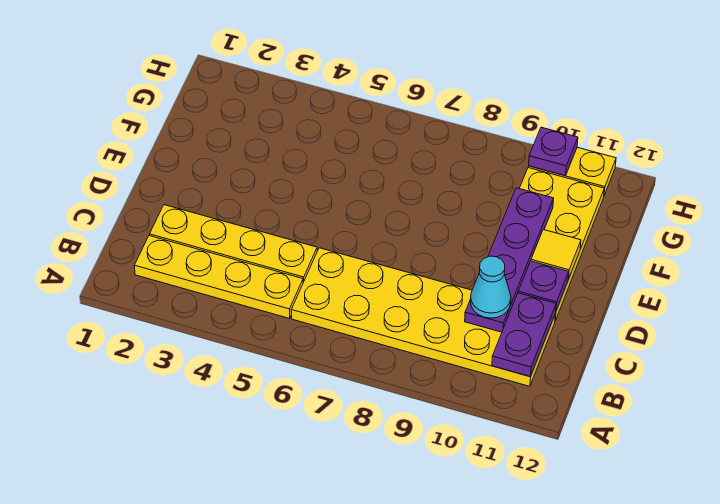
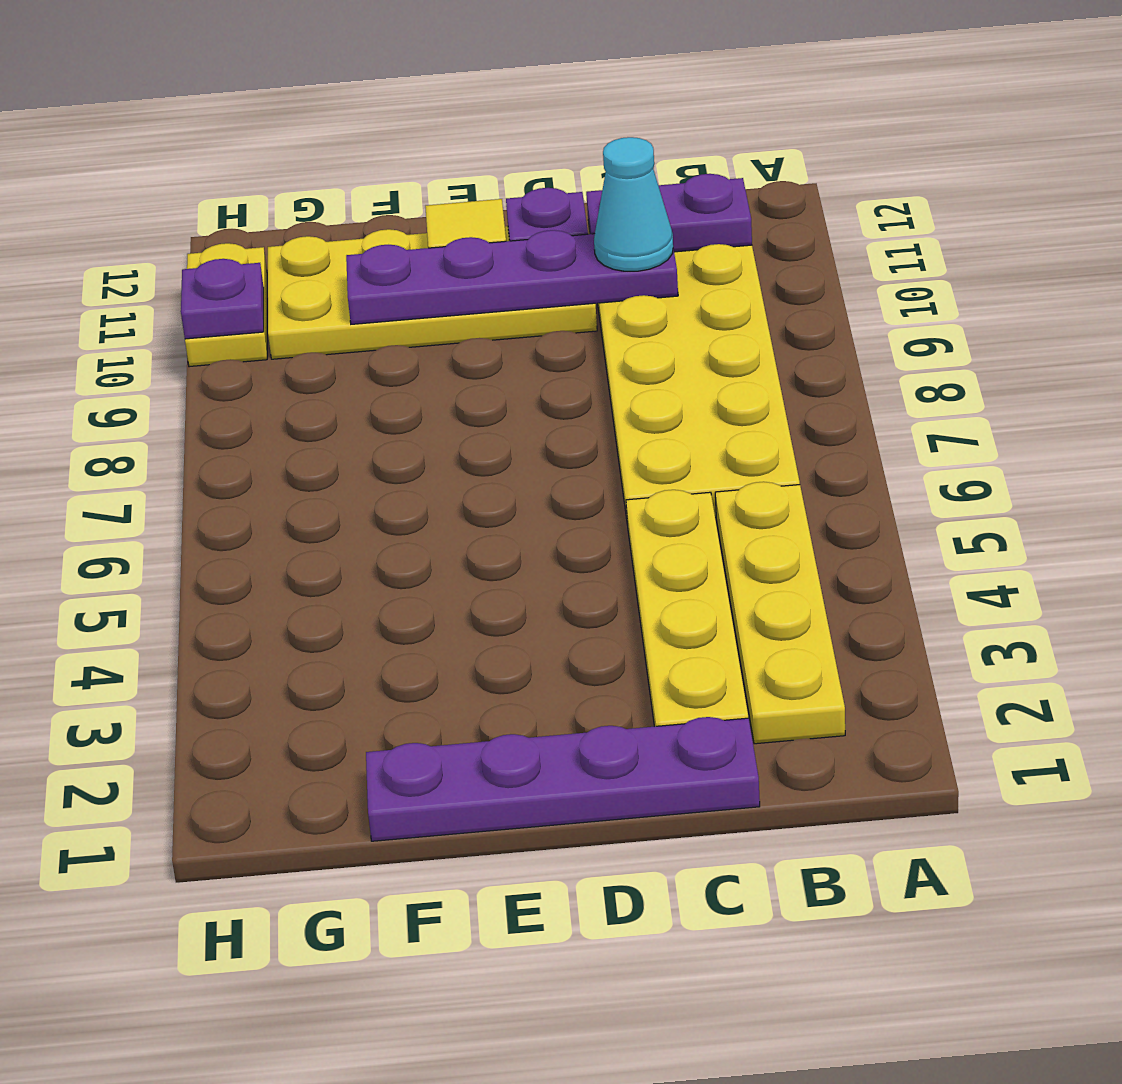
none -> purple plate C1:F1 level 1

